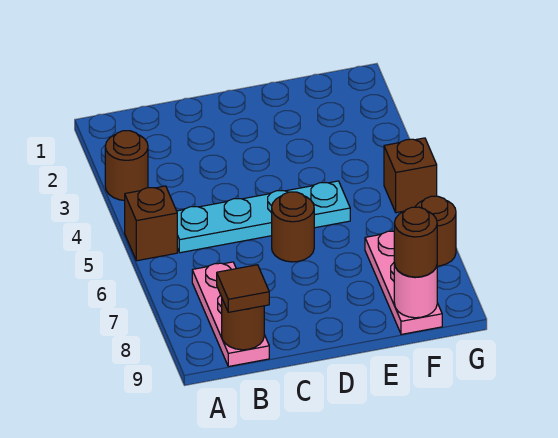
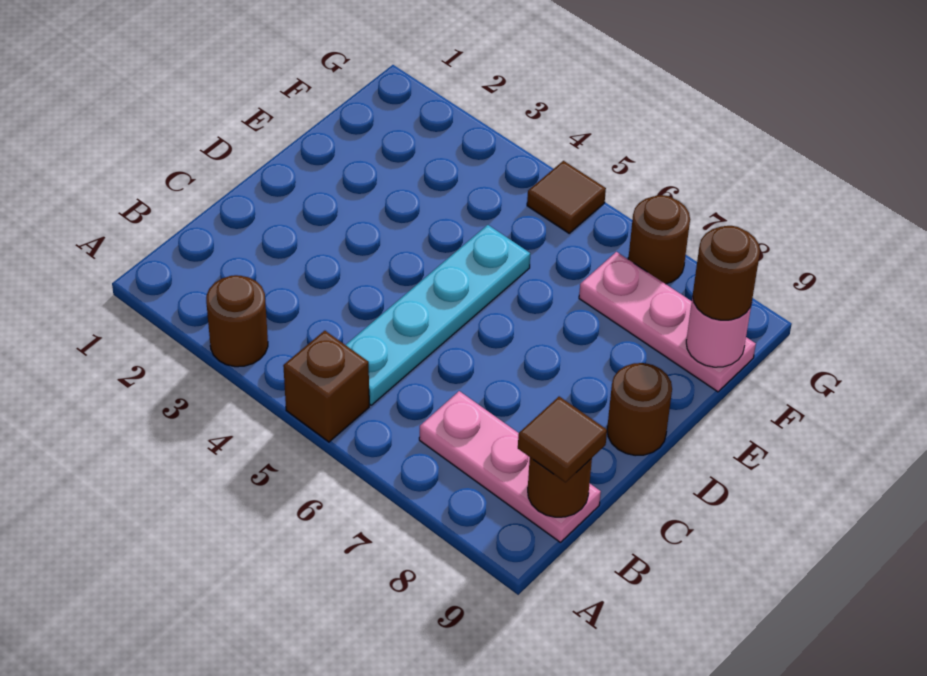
brown round brick D6 level 1 -> brown round brick D9 level 1
brown brick G5 level 1 -> brown tile G5 level 1

